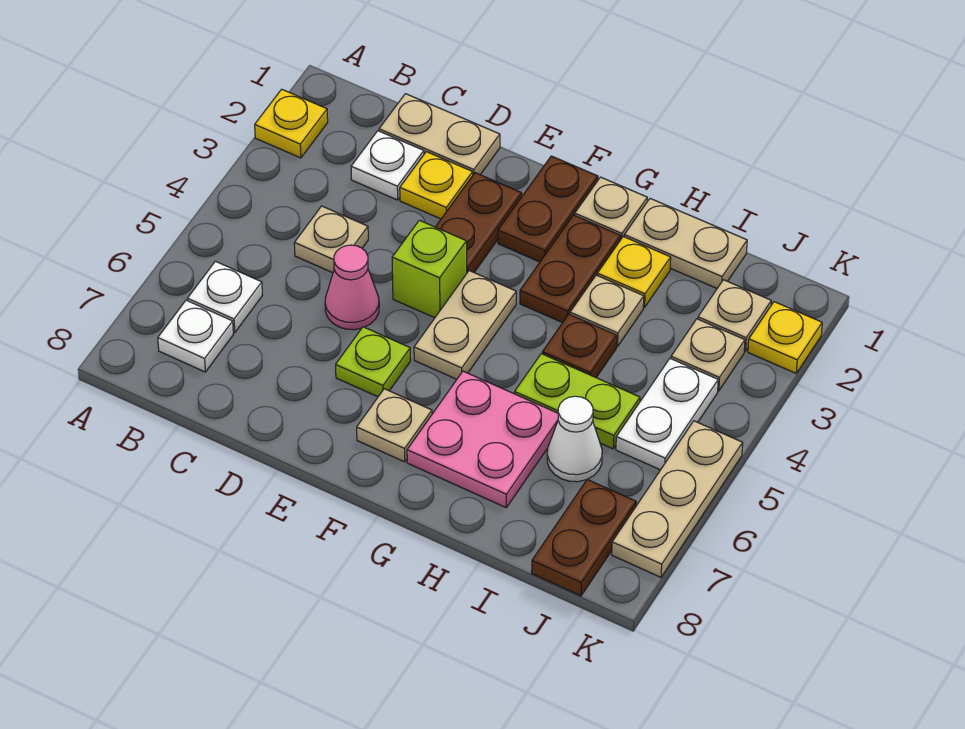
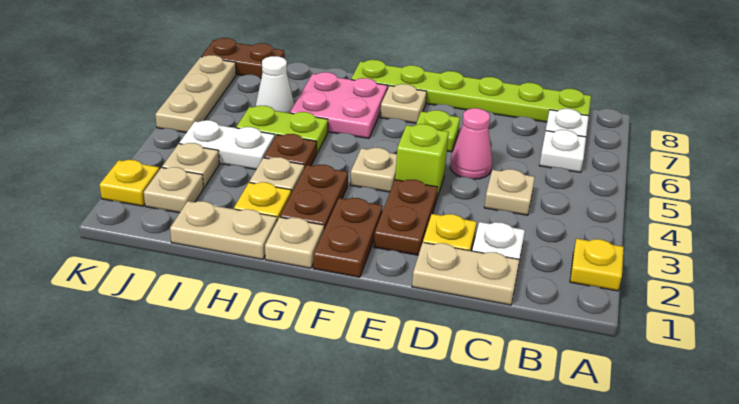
none -> lime plate B8:G8 level 1
tan plate F4:F5 level 1 -> tan plate F4 level 1
white plate J4:J5 level 1 -> white plate I4:J4 level 1
brown plate J7:J8 level 1 -> brown plate J8:K8 level 1

